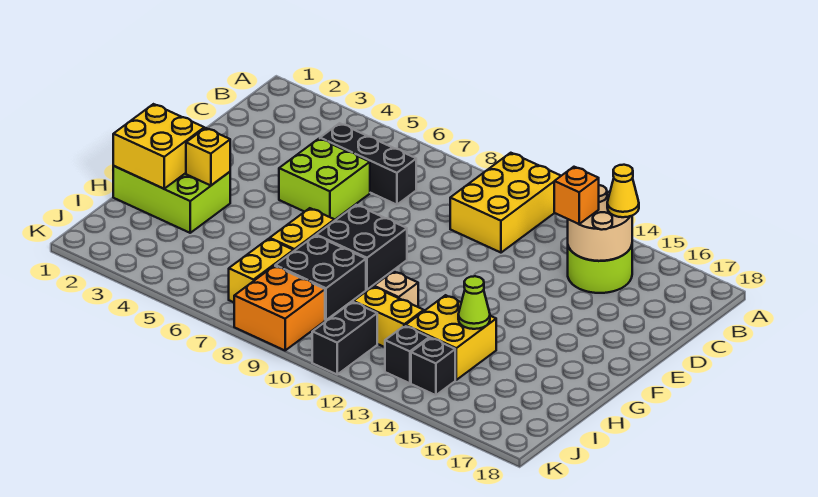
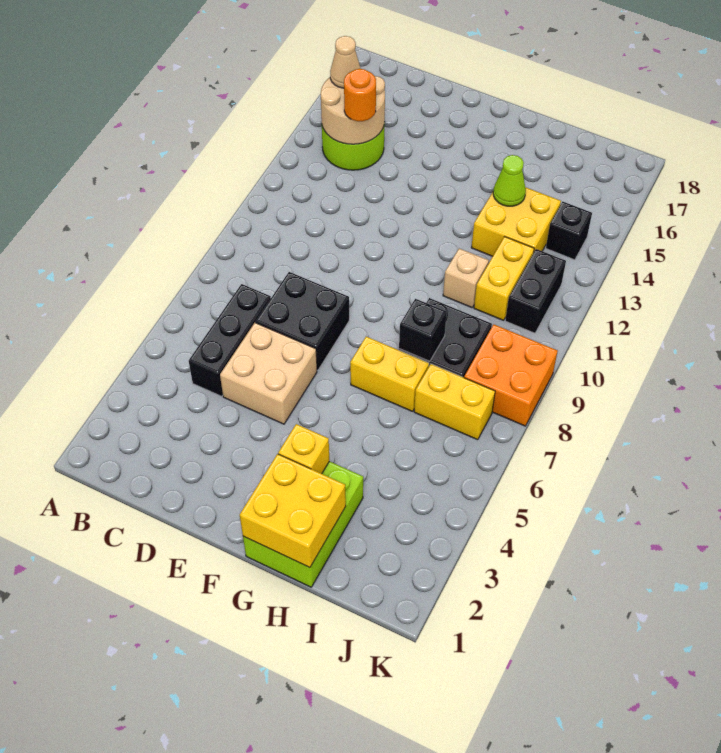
yellow brick A10:C11 level 1 -> none
yellow cone B15 level 3 -> tan cone B15 level 3
orange brick C14 level 3 -> orange round brick C14 level 3
lime brick D5:E6 level 1 -> tan brick D5:E6 level 1
black brick F8:G9 level 1 -> black brick D7:E8 level 1
black brick J11:K11 level 1 -> black brick J11:J12 level 1
black brick J13 level 1 -> black brick H8 level 2

